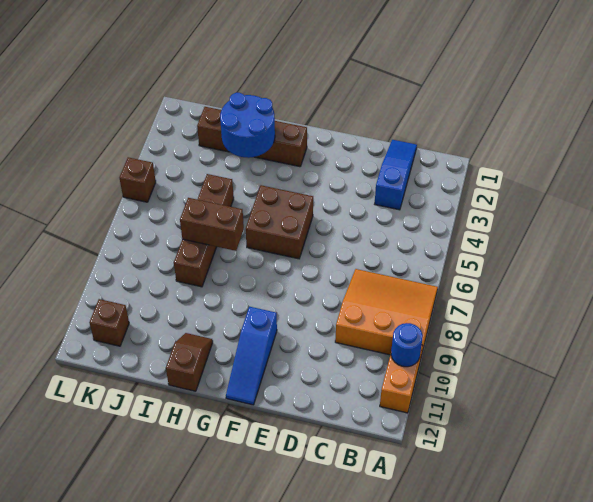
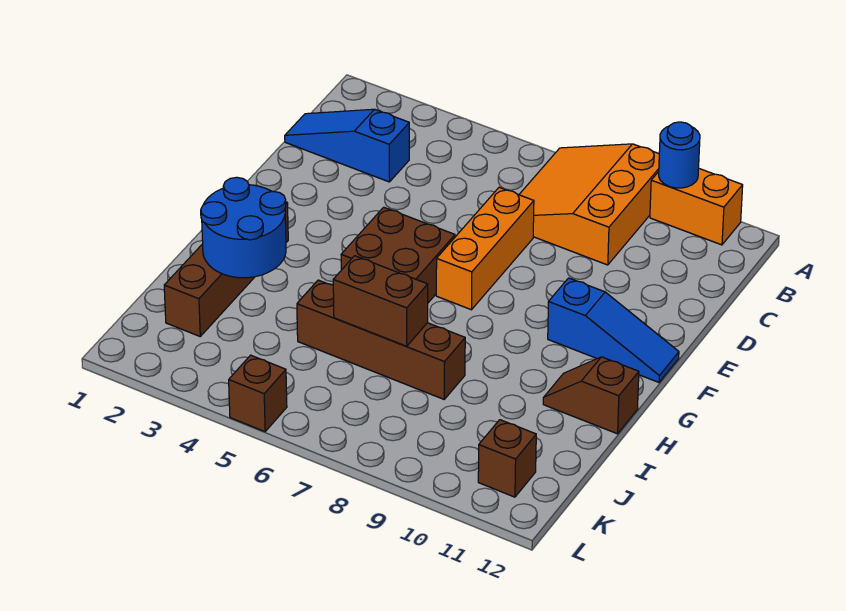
none -> orange brick D7:F7 level 1
brown brick H7:I7 level 2 -> brown brick I6:I7 level 2

